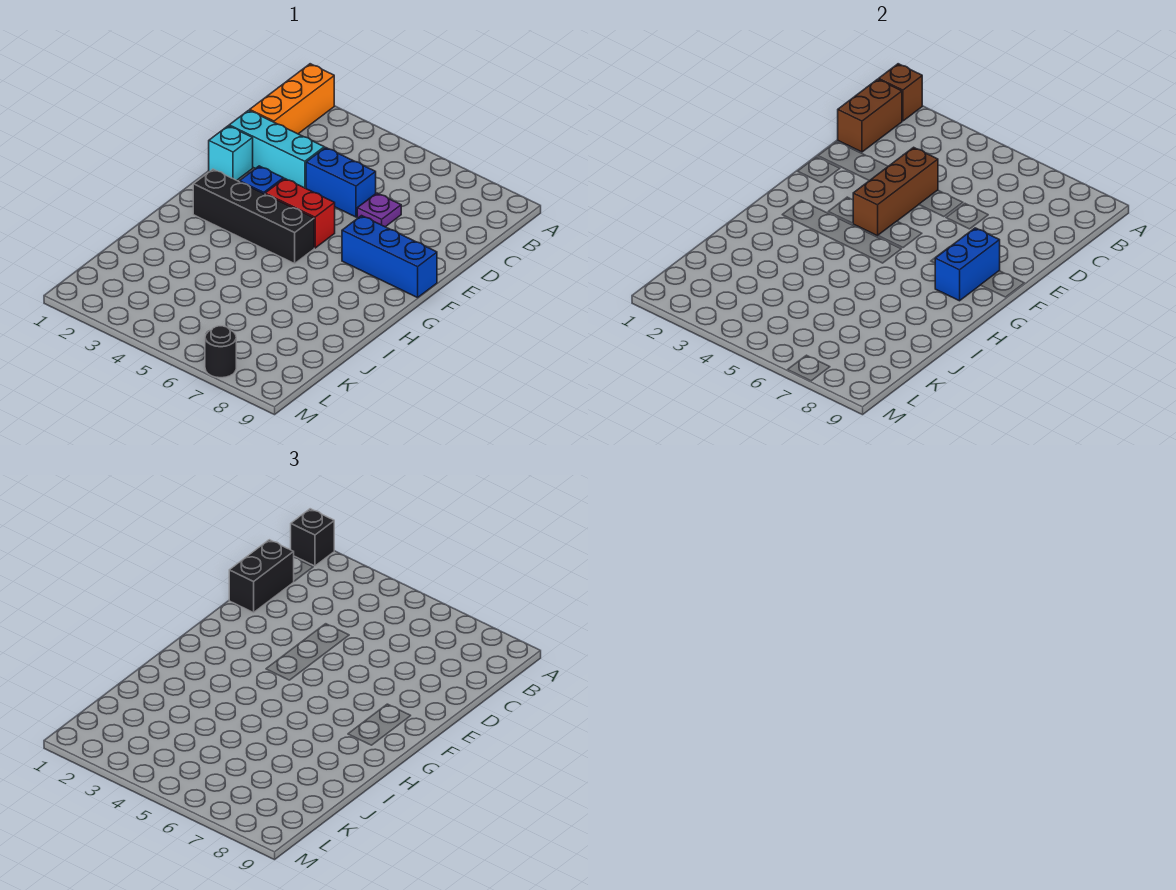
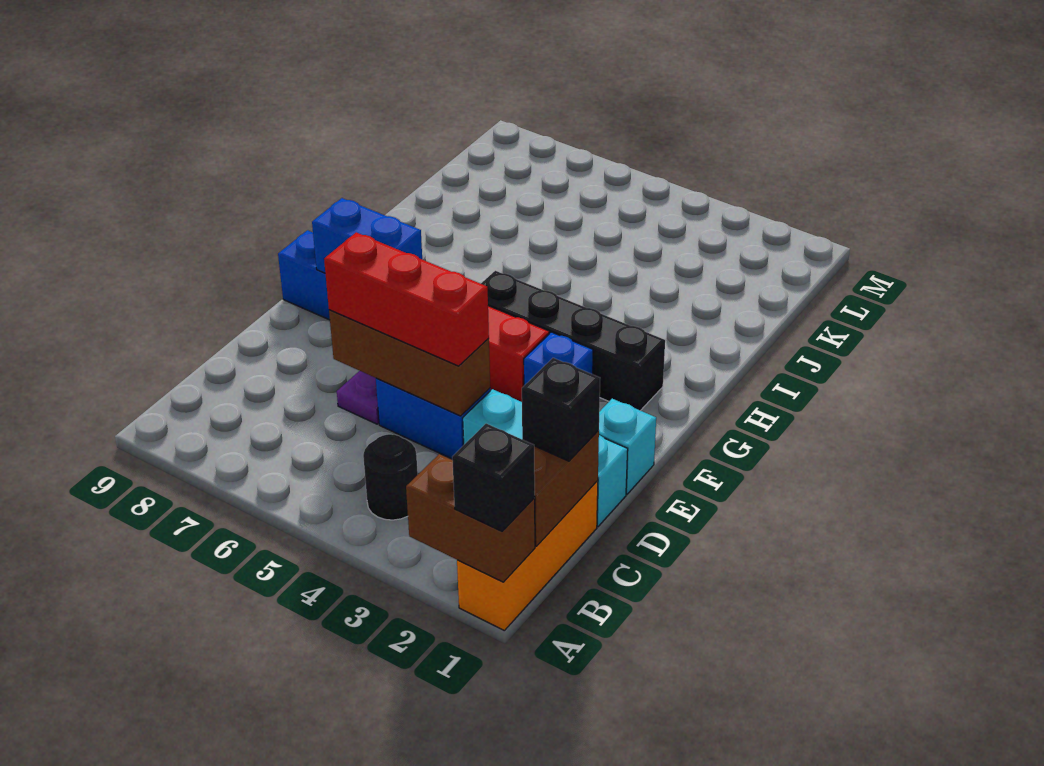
brown brick A1 level 2 -> brown brick A1:A2 level 2
black brick C1:D1 level 3 -> black brick C1 level 3
brown brick D4:F4 level 2 -> brown brick D4:D6 level 2
none -> red brick D4:D6 level 3
blue brick F8:G8 level 2 -> blue brick F7:F8 level 2
black round brick M7 level 1 -> black round brick B4 level 1

